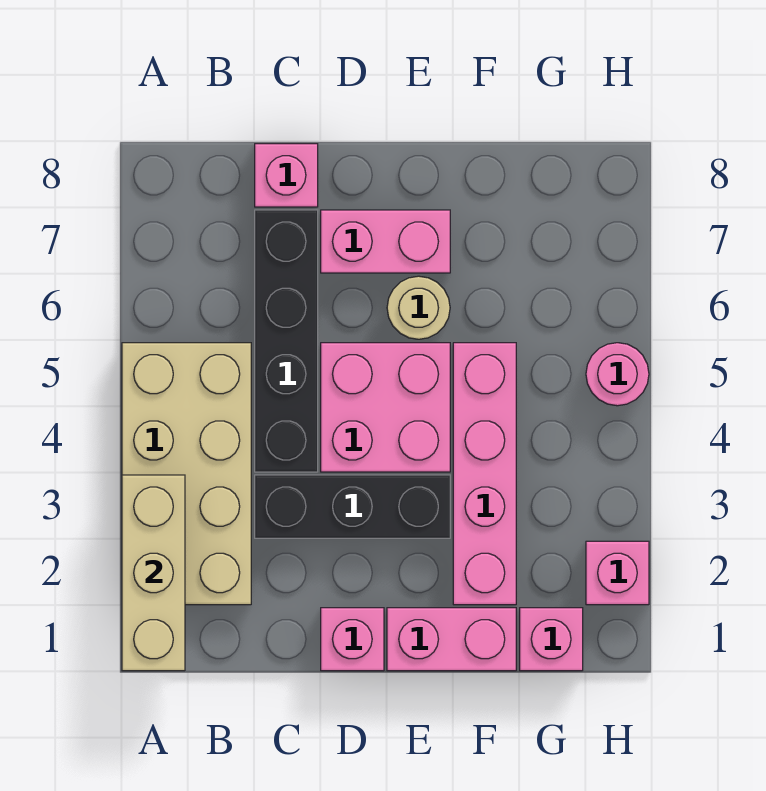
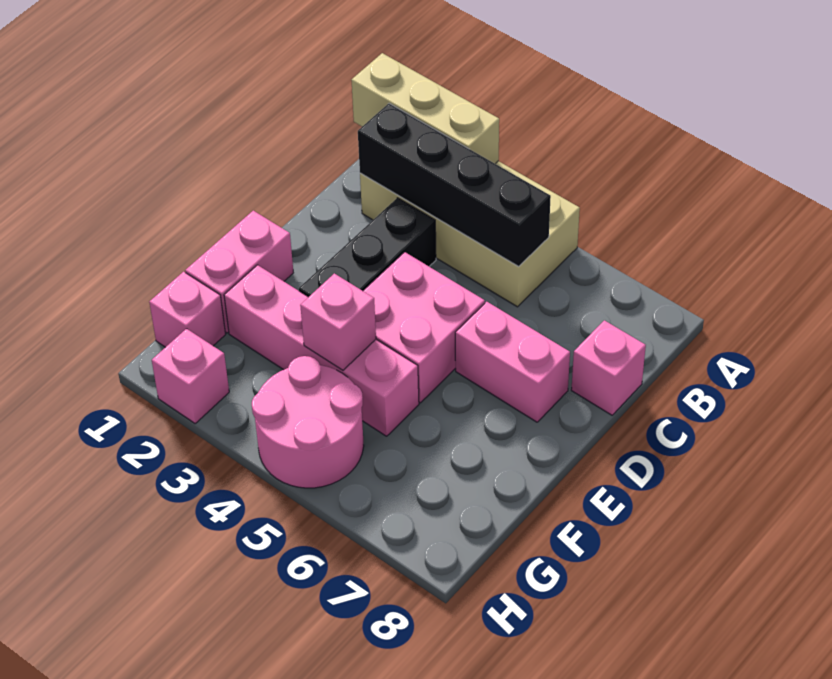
black brick C4:C7 level 1 -> black brick B2:B5 level 2
pink brick D1 level 1 -> pink brick F4 level 2
pink brick D7:E7 level 1 -> pink brick D6:D7 level 1
tan round brick E6 level 1 -> none
pink round brick H5 level 1 -> pink round brick G4:H5 level 1

